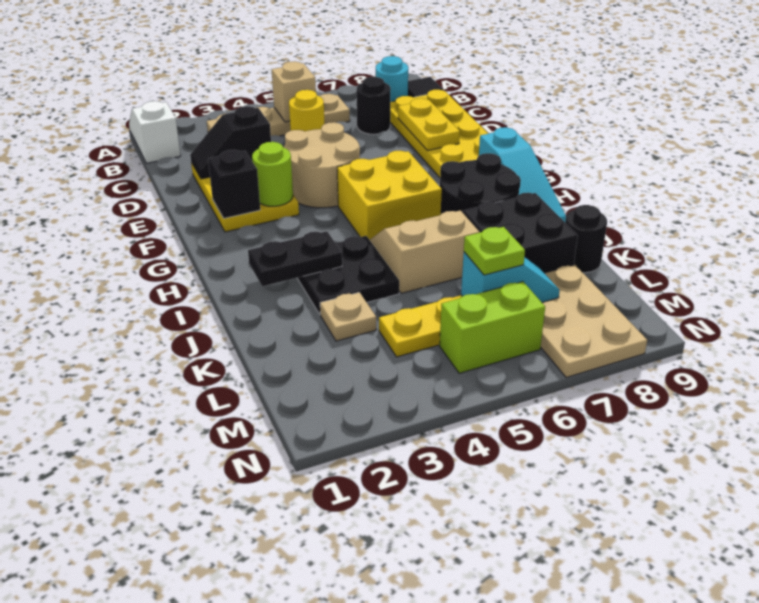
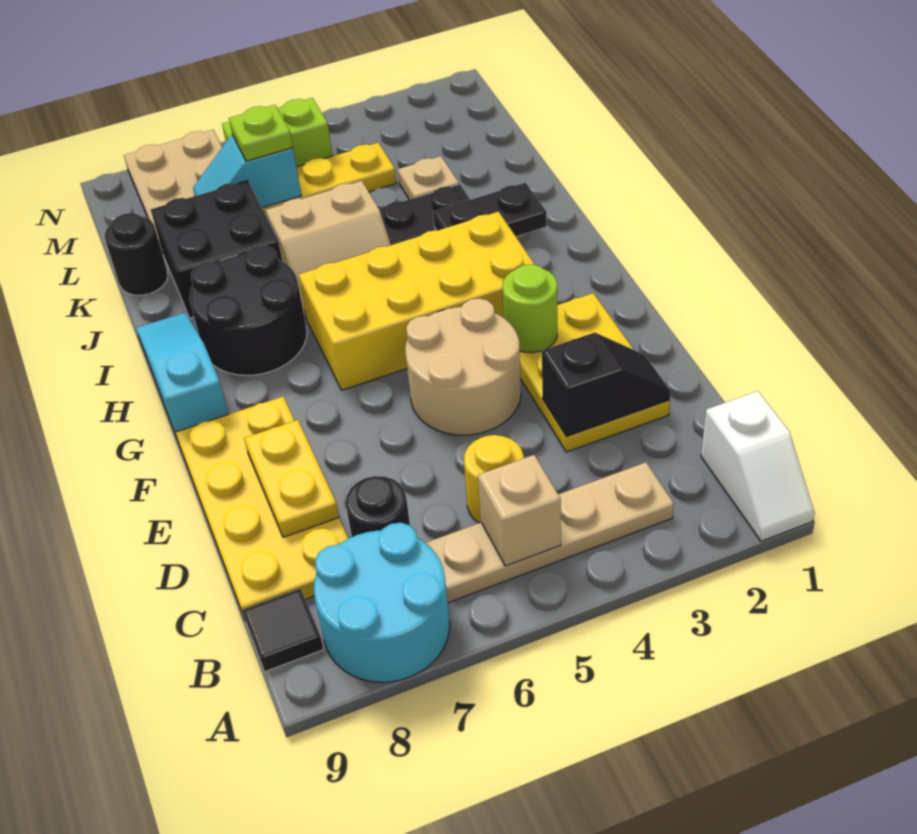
cyan round brick B8 level 1 -> cyan round brick A7:B8 level 1
black brick F2 level 2 -> none
yellow brick G5:H6 level 1 -> yellow brick G3:H6 level 1

